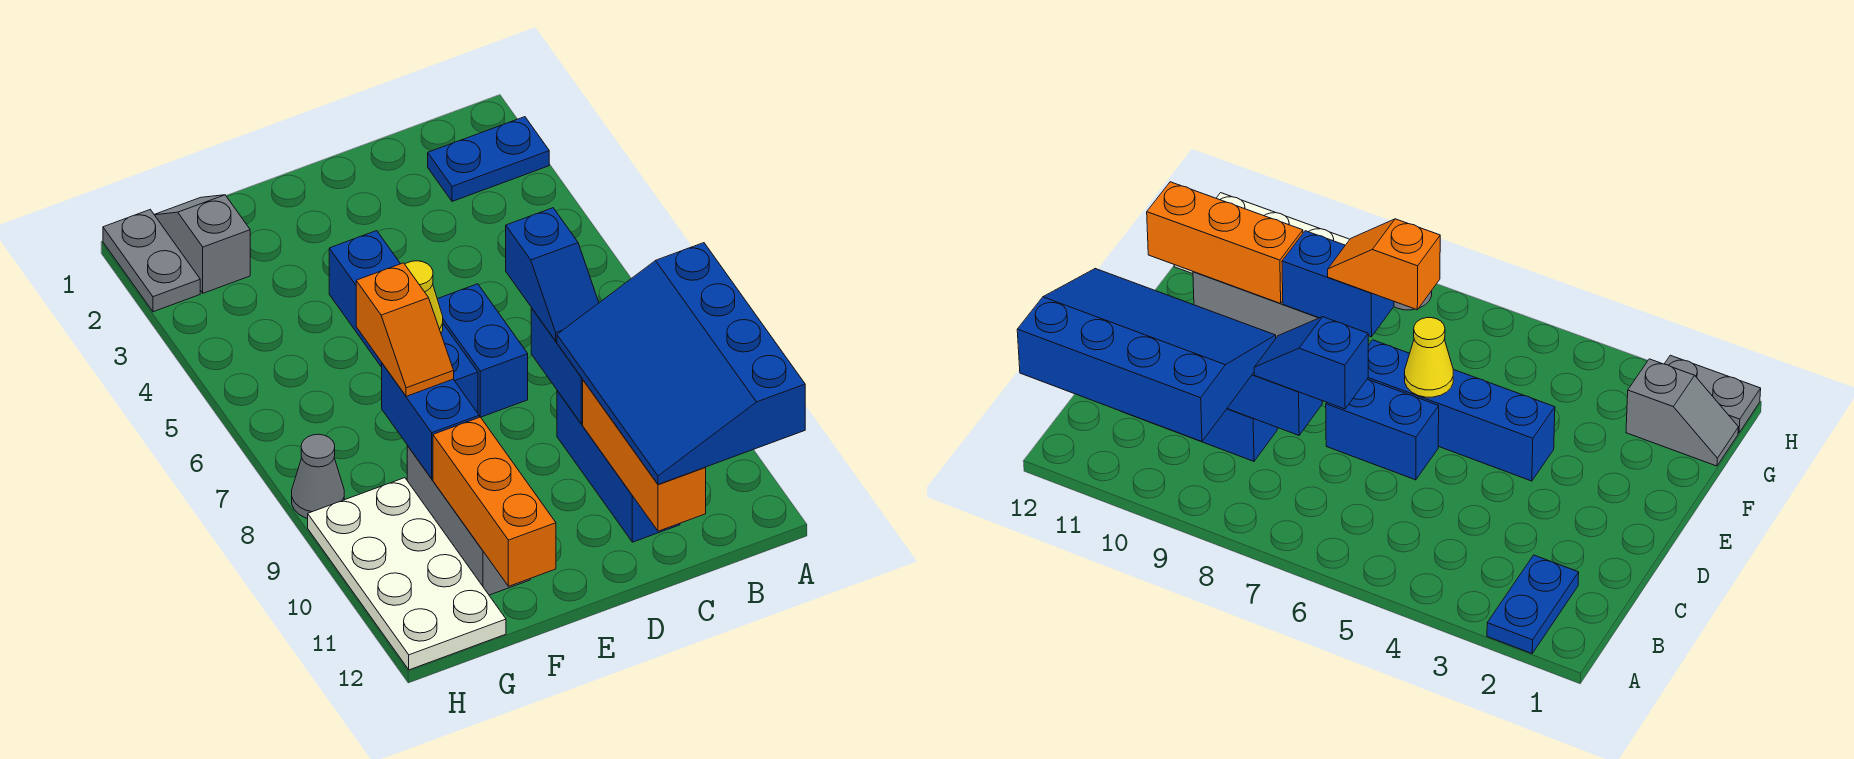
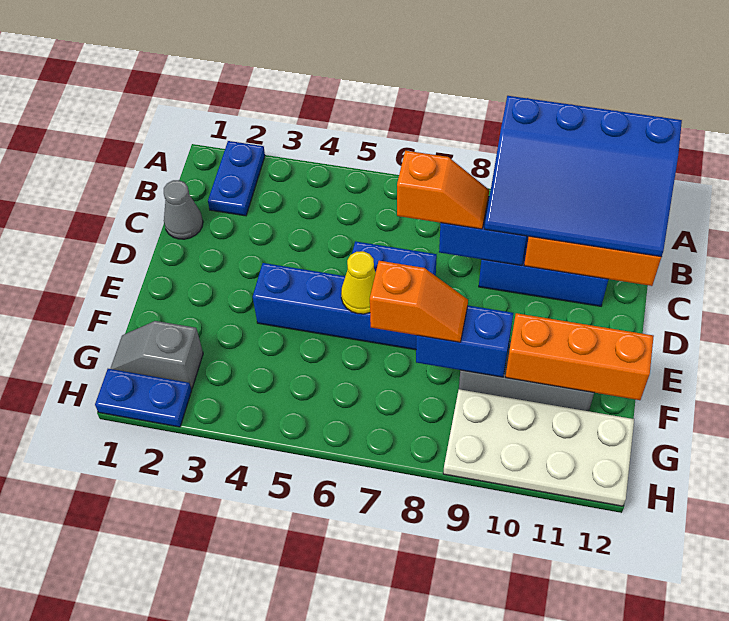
blue slope C7:C8 level 3 top 7 -> orange slope C7:C8 level 3 top 7
grey plate H1:H2 level 1 -> blue plate H1:H2 level 1
grey cone H8 level 1 -> grey cone C1 level 1

